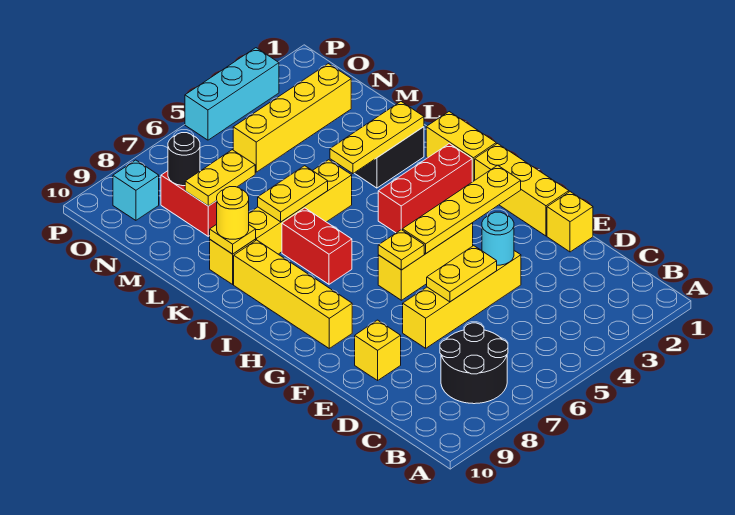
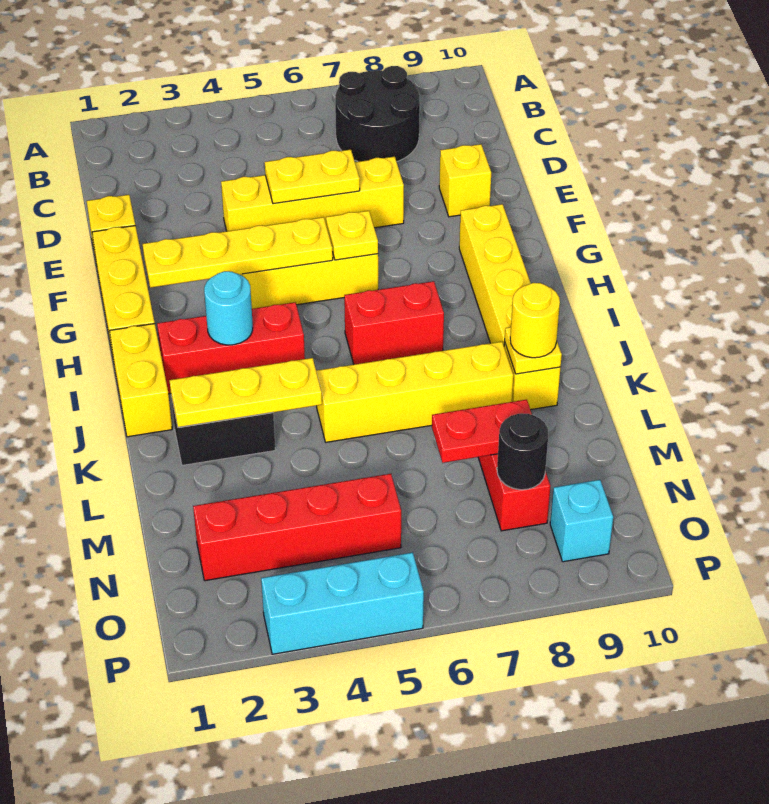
cyan round brick E4 level 2 -> cyan round brick I3 level 2
red brick I7:J7 level 1 -> red brick I6:I7 level 1
yellow plate K6:K7 level 2 -> none
yellow plate M7:M8 level 2 -> red plate M7:M8 level 2
yellow brick N2:N5 level 1 -> red brick N2:N5 level 1

